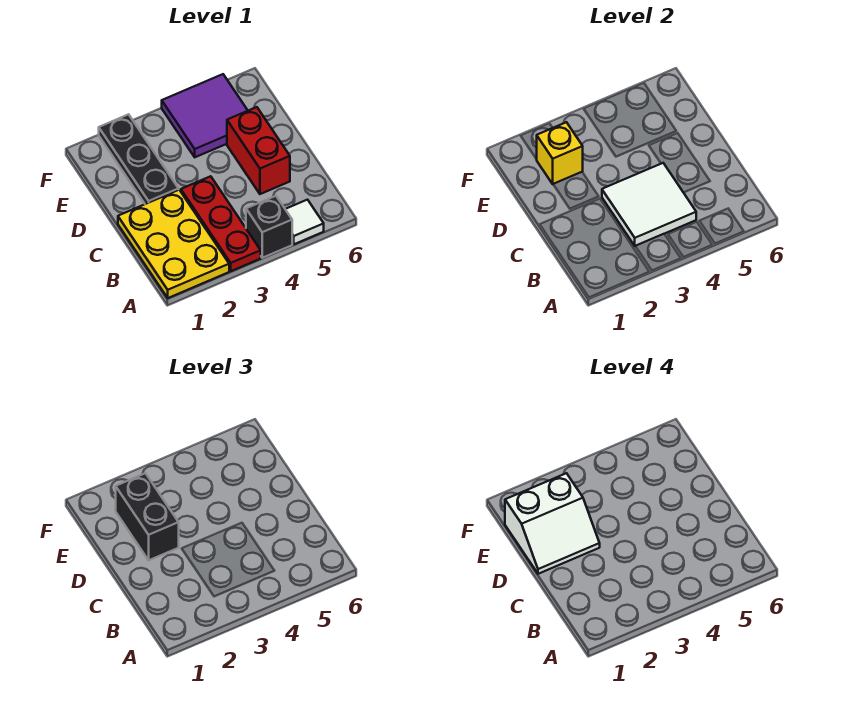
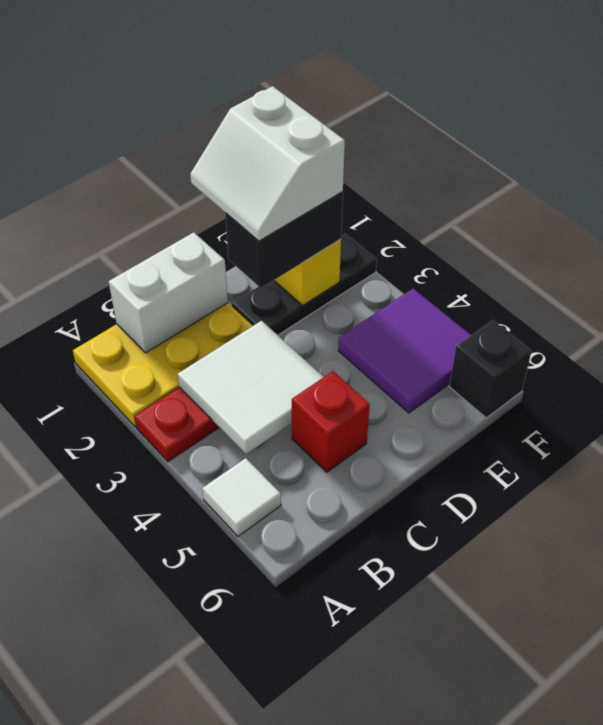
black brick A4 level 1 -> black brick F6 level 1
none -> white brick B1:C1 level 2
red brick C5:D5 level 1 -> red brick C5 level 1

